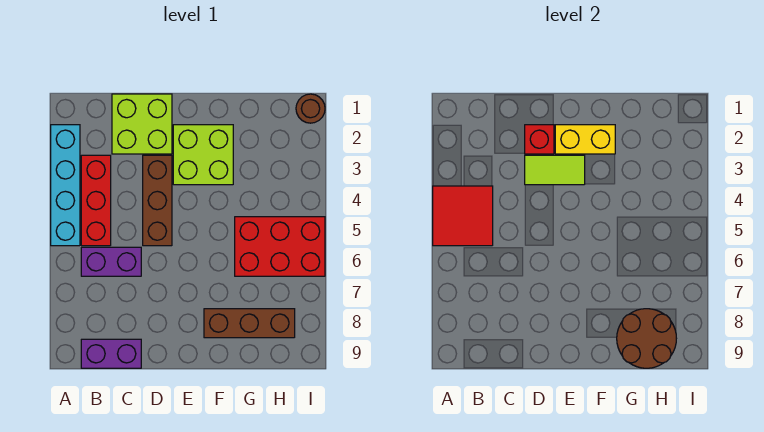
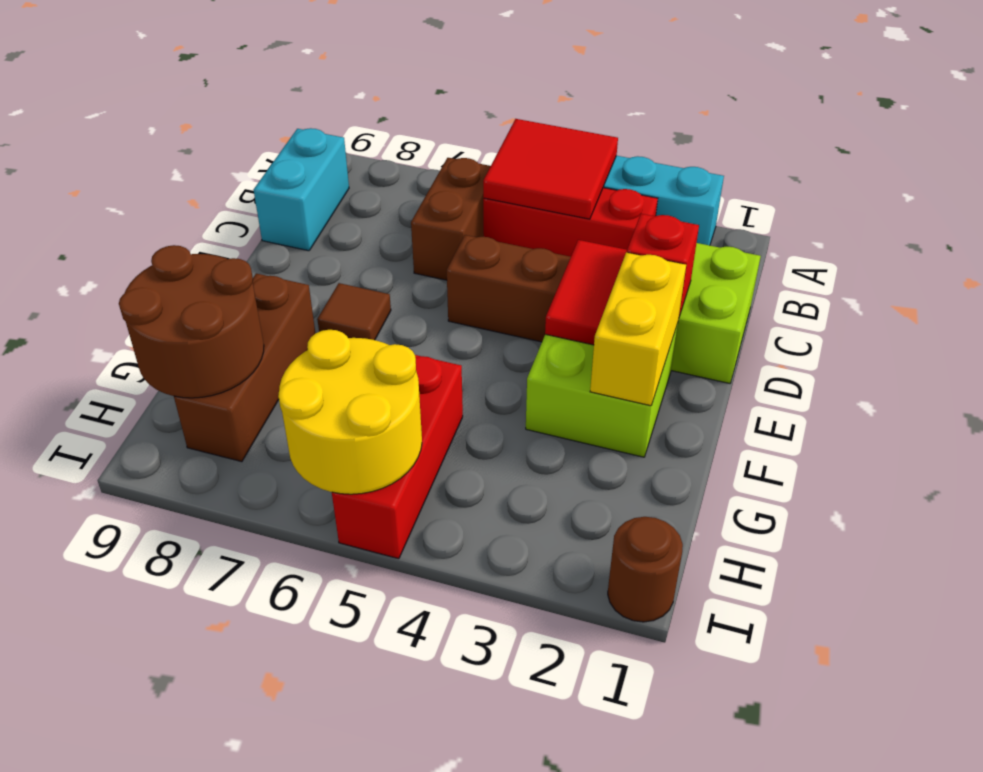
purple brick B6:C6 level 1 -> brown brick B6:C6 level 1
purple brick B9:C9 level 1 -> cyan brick B9:C9 level 1
lime tile D3:E3 level 2 -> red tile D3:E3 level 2
none -> brown tile E7 level 1
red brick G5:I6 level 1 -> red brick G5:I5 level 1
none -> yellow round brick H5:I6 level 2

